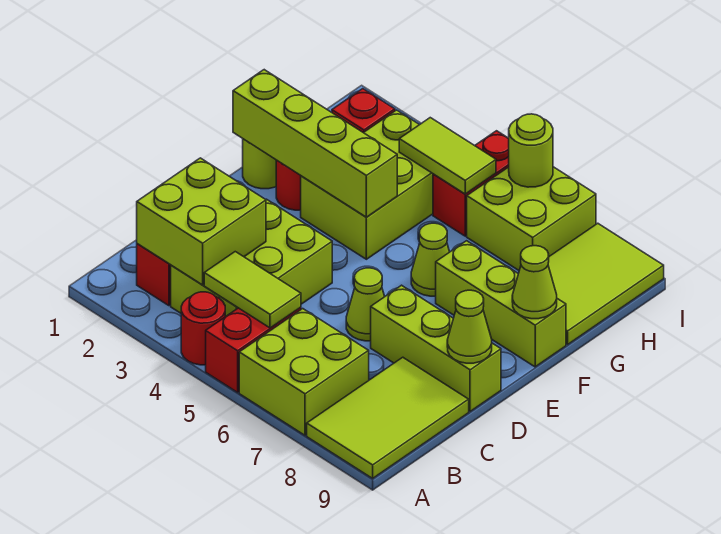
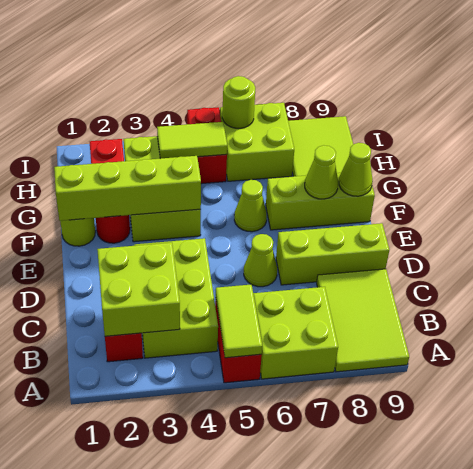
red round brick A4 level 1 -> none
lime tile B4:B5 level 2 -> lime tile A5:B5 level 2
lime cone D9 level 2 -> lime cone F8 level 2

